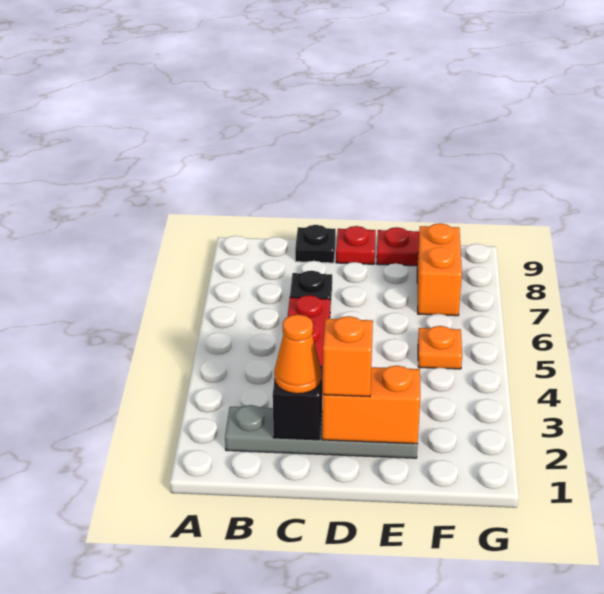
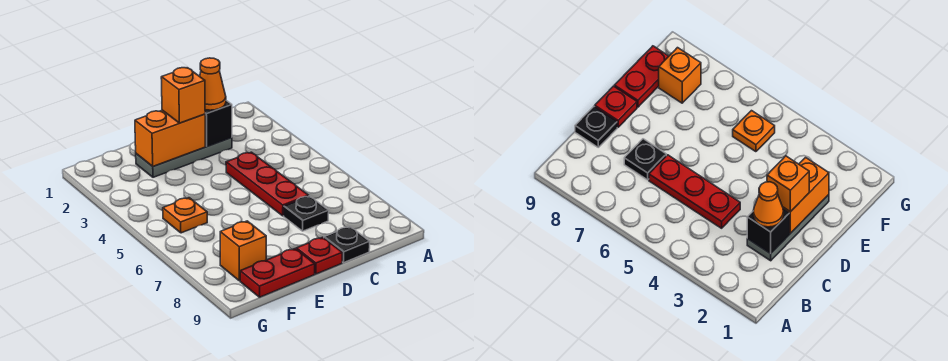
grey plate B2:E2 level 1 -> grey plate C2:E2 level 1
orange brick F7:F8 level 1 -> orange brick F8 level 1

